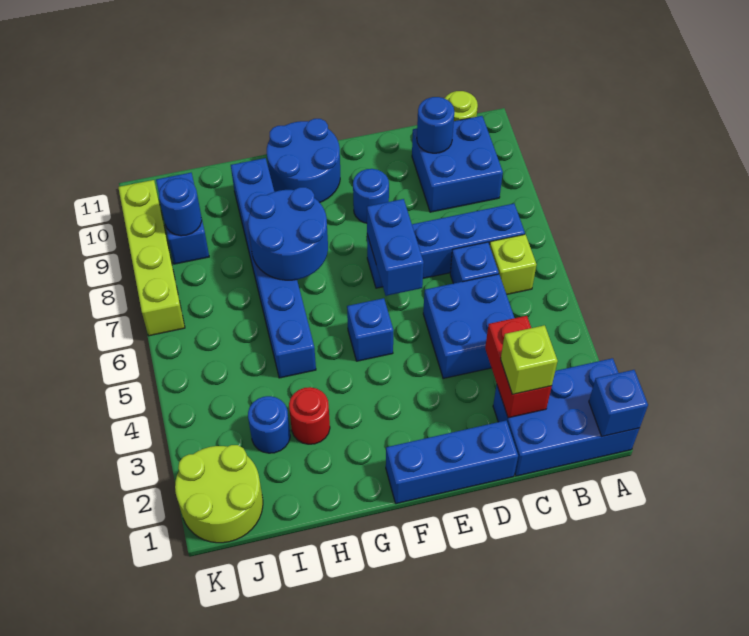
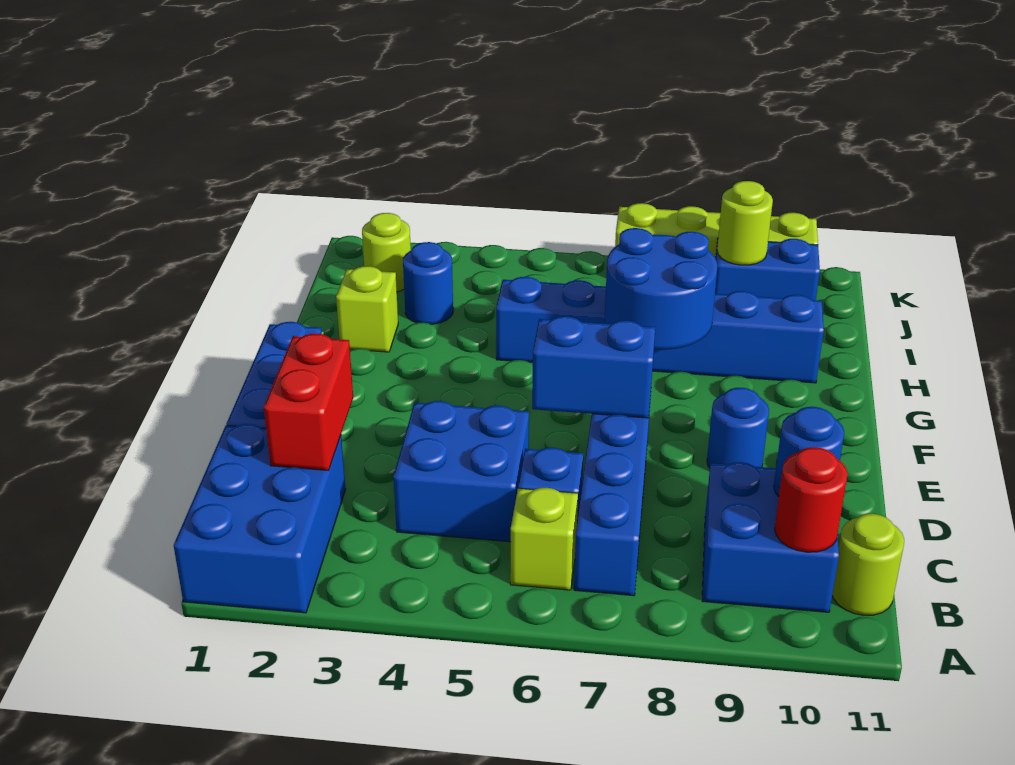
blue brick A1 level 2 -> none
red brick C2:C3 level 2 -> red brick C2:D2 level 2
lime brick C2 level 3 -> lime brick H2 level 1
blue brick F5 level 1 -> none
blue round brick F10:G11 level 1 -> none
red round brick H3 level 1 -> red round brick B10 level 2
lime round brick J1:K2 level 1 -> lime round brick J2 level 1
blue round brick J9 level 2 -> lime round brick J9 level 2

